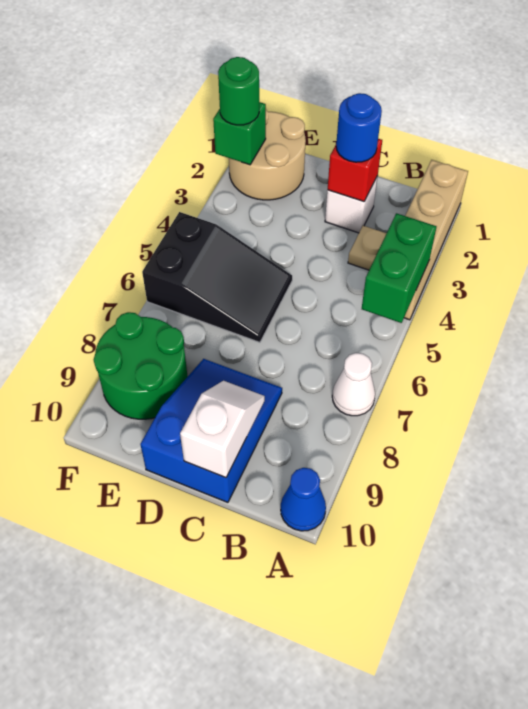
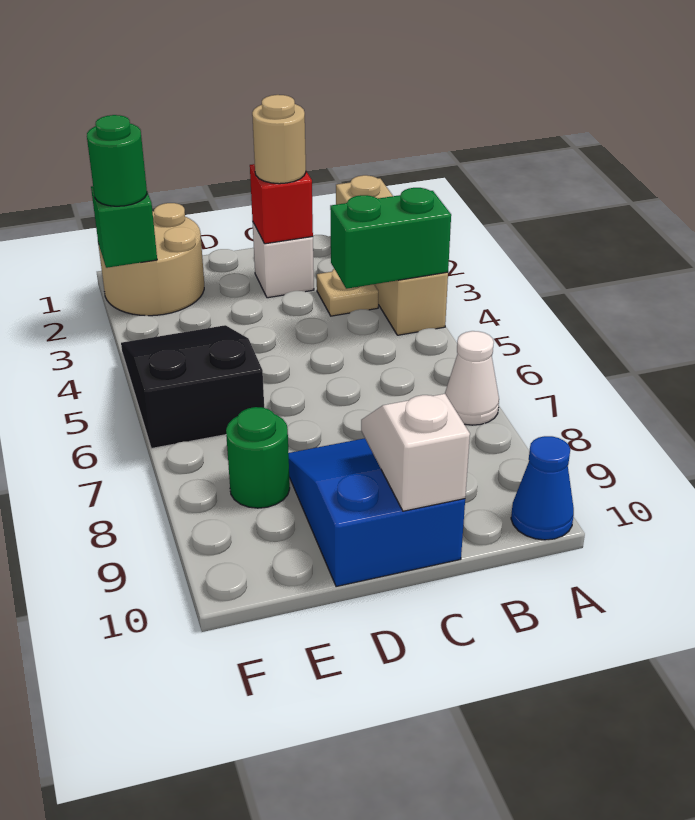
green brick A4:A5 level 2 -> green brick A4:B4 level 2
blue round brick C2 level 3 -> tan round brick C2 level 3
black slope D5:F6 level 1 top F -> black slope E4:F6 level 1 top 6
green round brick E8:F9 level 1 -> green round brick E8 level 1

